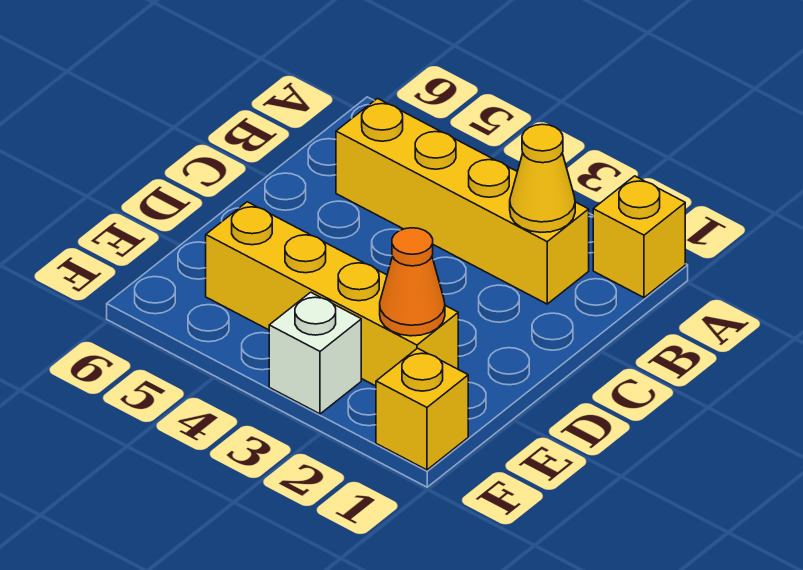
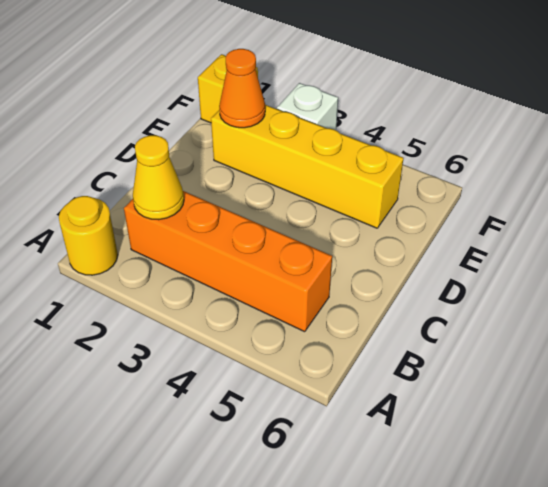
yellow brick A1 level 1 -> yellow round brick A1 level 1
yellow brick B2:B5 level 1 -> orange brick B2:B5 level 1

